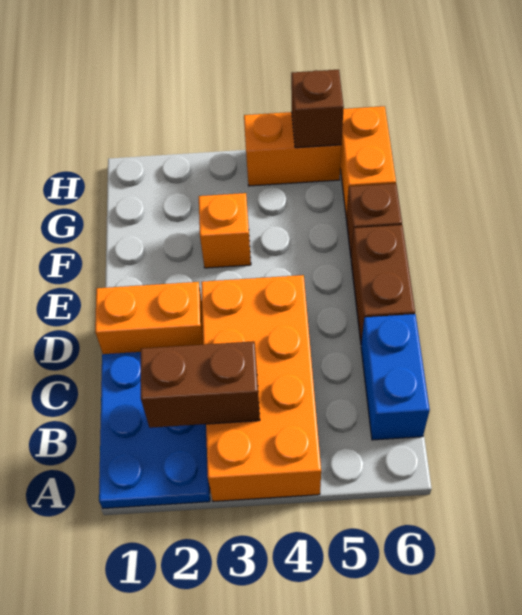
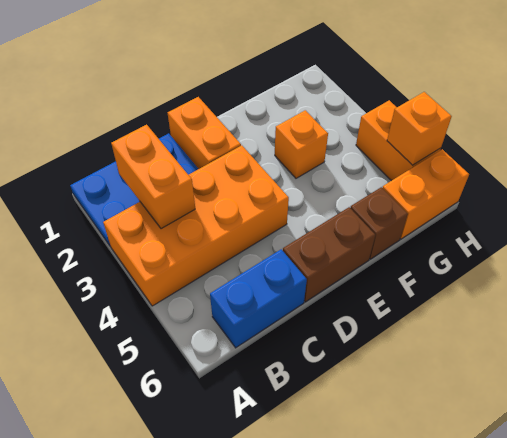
brown brick B2:B3 level 2 -> orange brick B2:B3 level 2
brown brick H5 level 2 -> orange brick H5 level 2

